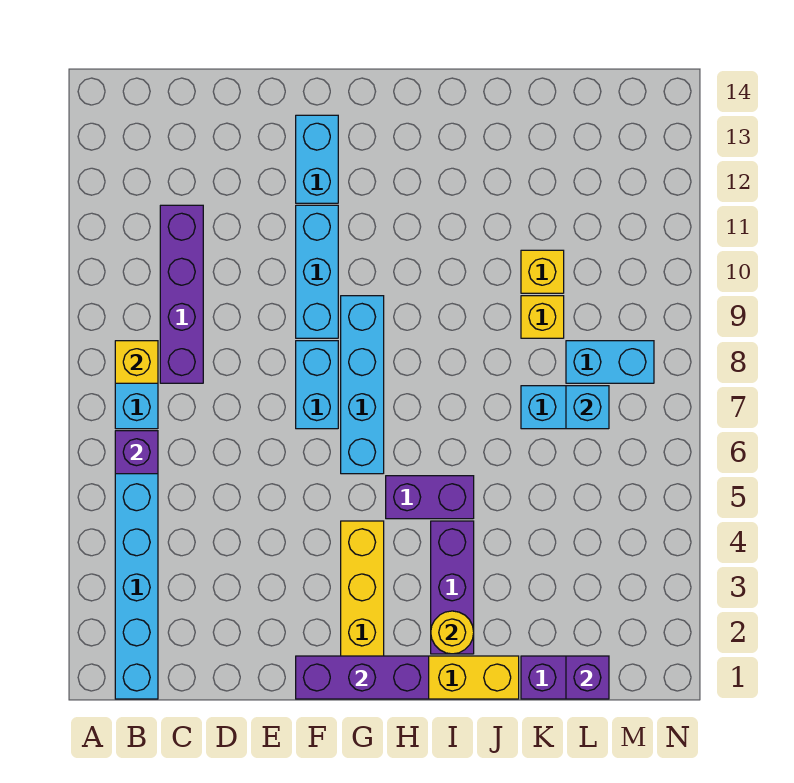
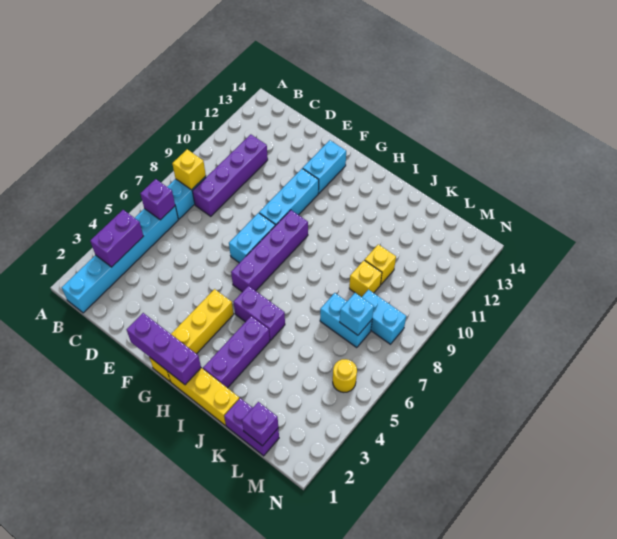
none -> purple brick B3:B4 level 2
cyan brick G6:G9 level 1 -> purple brick G6:G9 level 1
yellow round brick I2 level 2 -> yellow round brick M5 level 1

